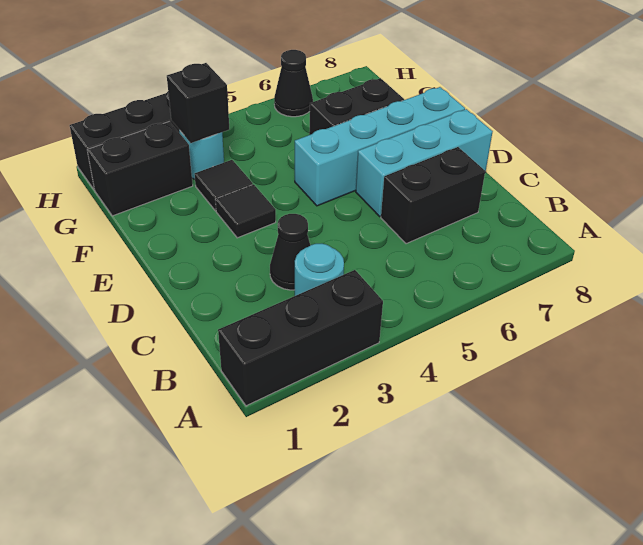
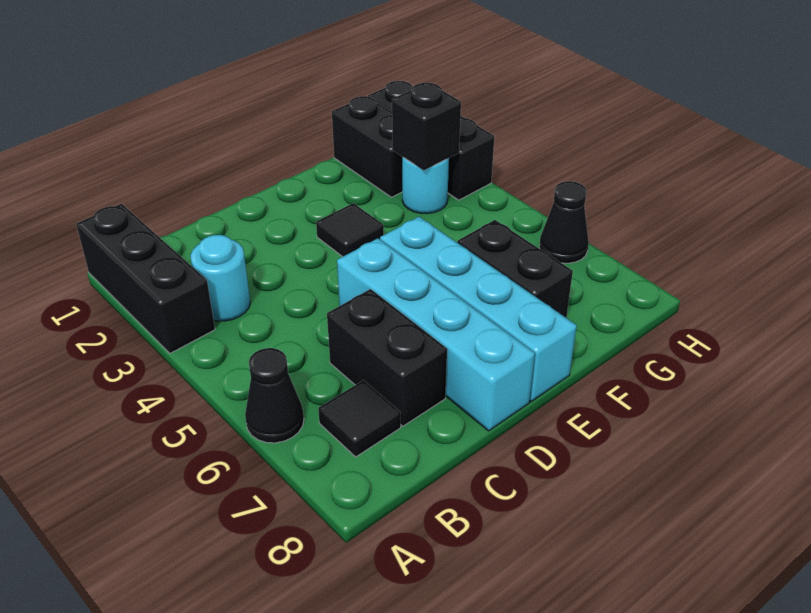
black cone C3 level 1 -> black cone A6 level 1
cyan brick D6:D8 level 1 -> cyan brick D5:D8 level 1
black tile F3 level 1 -> black tile B7 level 1

